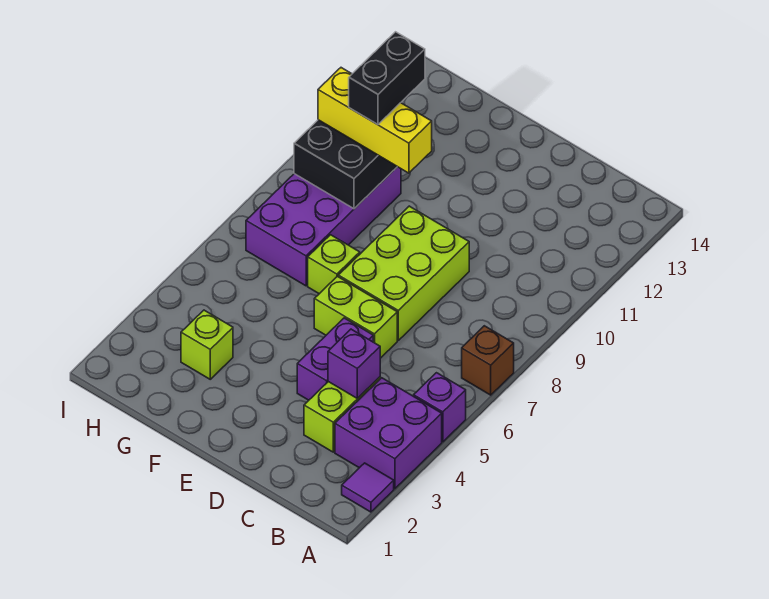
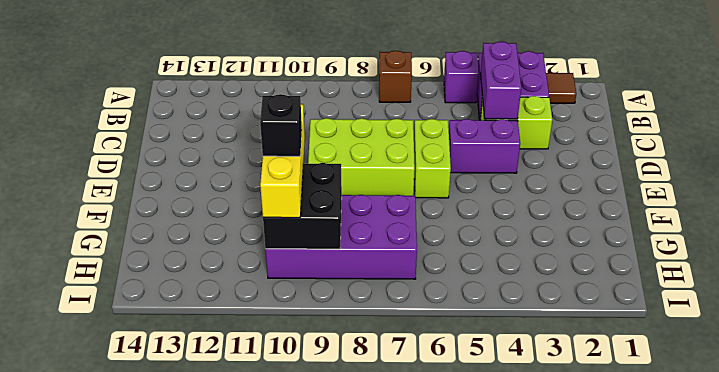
purple tile A2 level 1 -> brown tile A2 level 1
purple brick C4 level 2 -> purple brick B4:C4 level 2
lime brick F7 level 1 -> none
lime brick G3 level 1 -> none
black brick G10:G11 level 4 -> black brick G10 level 4

